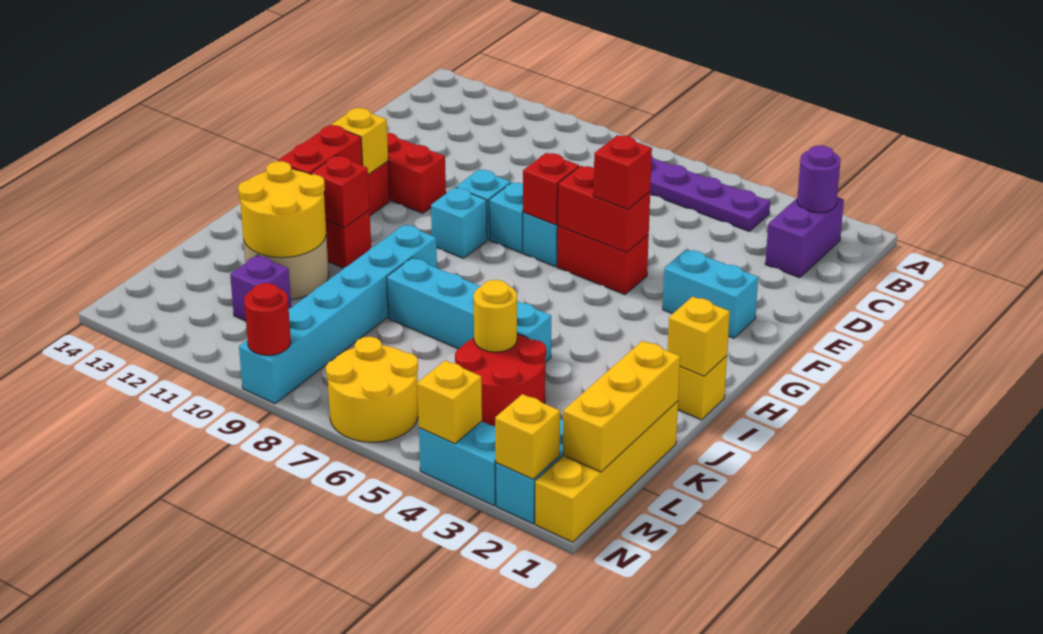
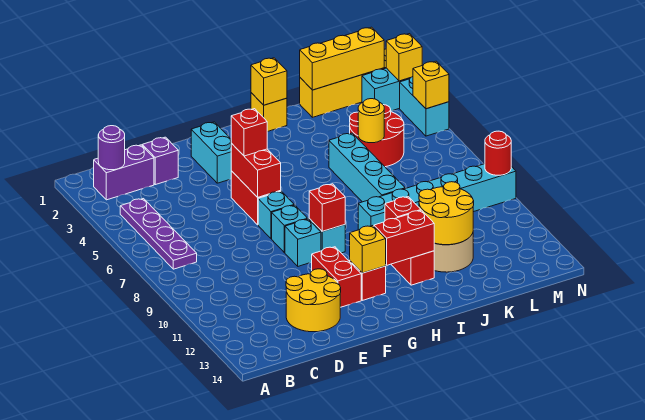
red brick F7 level 2 -> red brick G9 level 2
purple brick L11 level 1 -> purple brick D2 level 1
yellow round brick M6:N7 level 1 -> yellow round brick D12:E13 level 1

